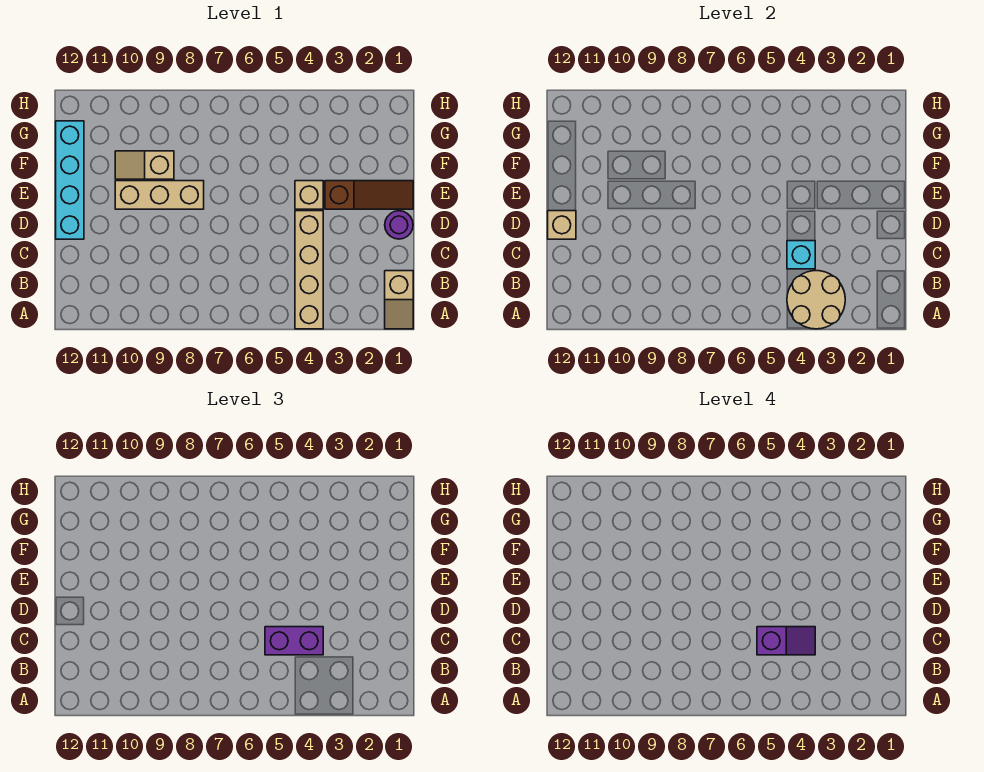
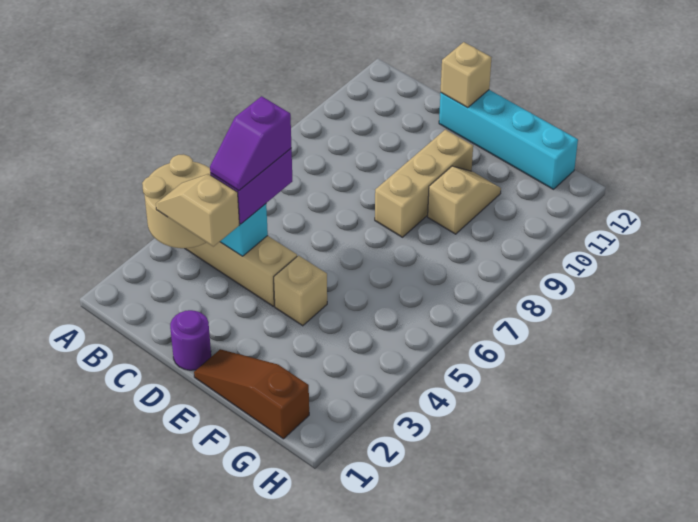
tan slope A1:B1 level 1 top B -> tan slope B3:C3 level 3 top C
brown slope E1:E3 level 1 top 3 -> brown slope E1:G1 level 1 top G

